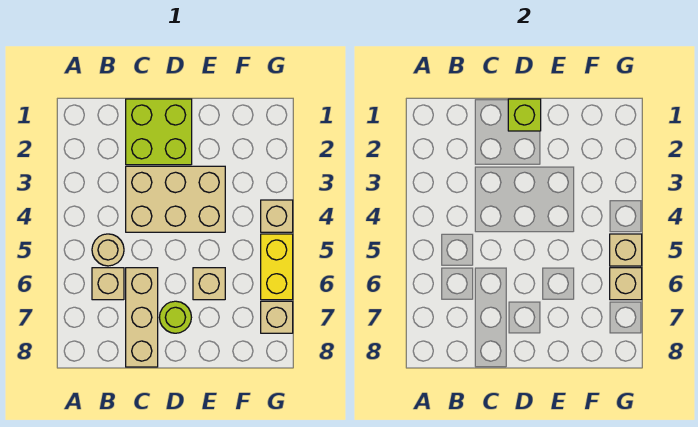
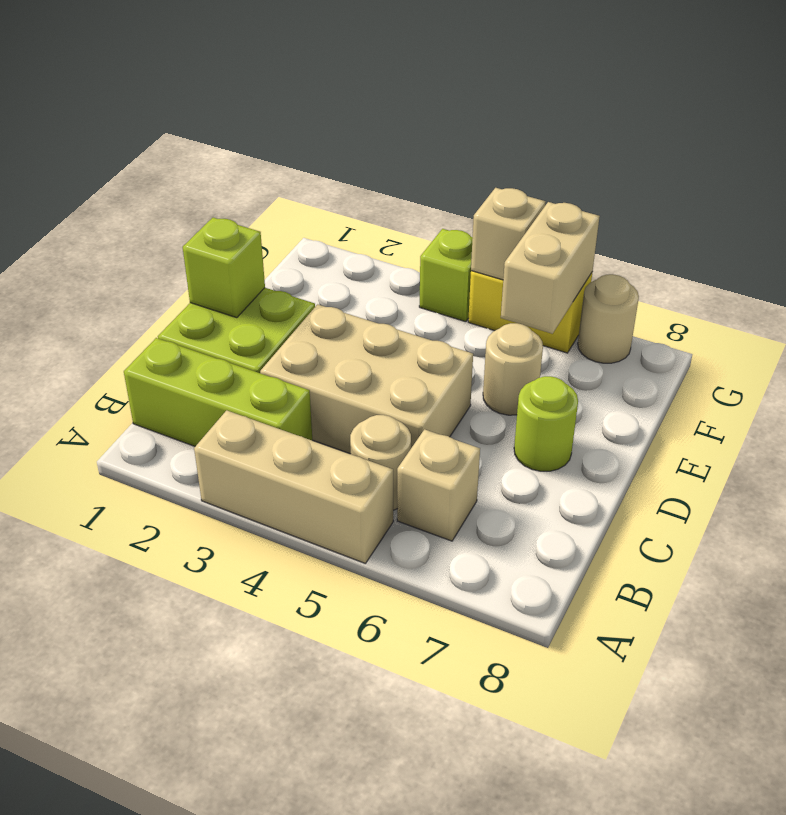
none -> lime brick B1:B3 level 1
tan brick C3:E4 level 1 -> tan brick C3:D5 level 1
tan brick C6:C8 level 1 -> tan brick A3:A5 level 1
tan brick E6 level 1 -> tan round brick E6 level 1
tan brick G4 level 1 -> lime brick G4 level 1
tan brick G6 level 2 -> tan brick F6:G6 level 2
tan brick G7 level 1 -> tan round brick G7 level 1

